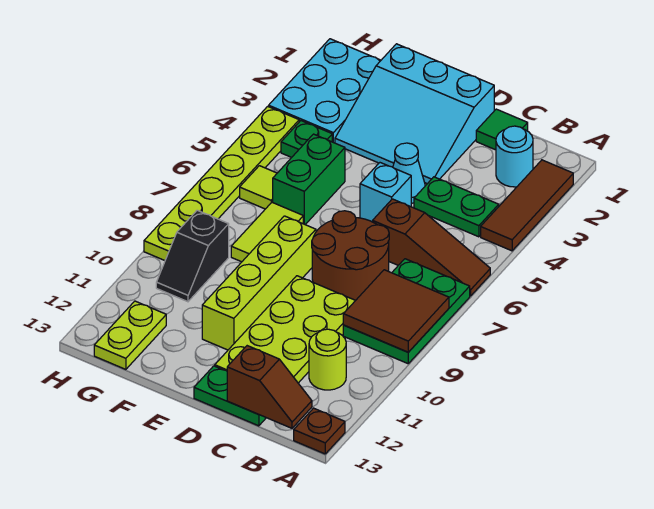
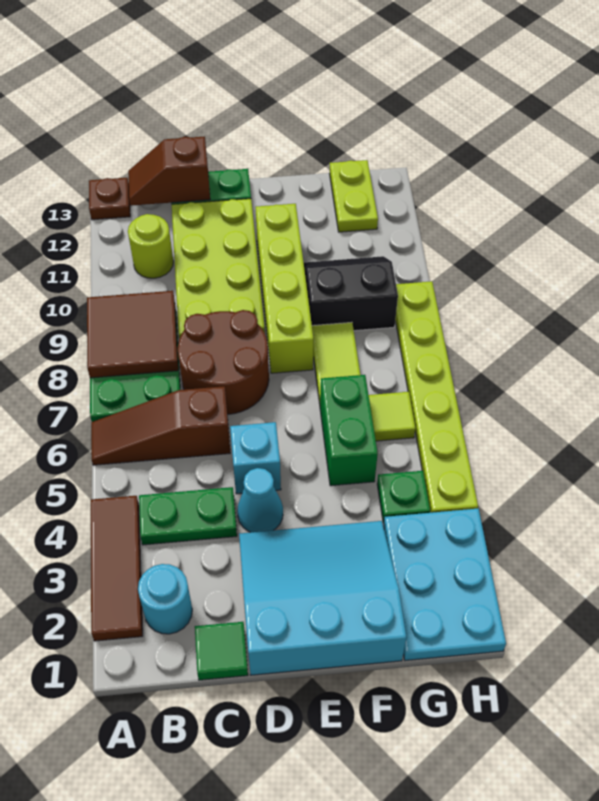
black slope G9:G10 level 1 top 9 -> black slope F9:G10 level 1 top 9

